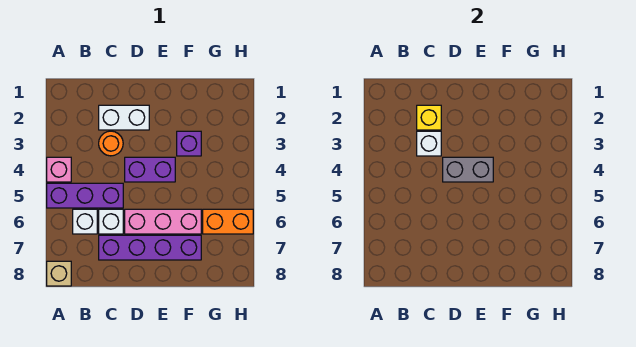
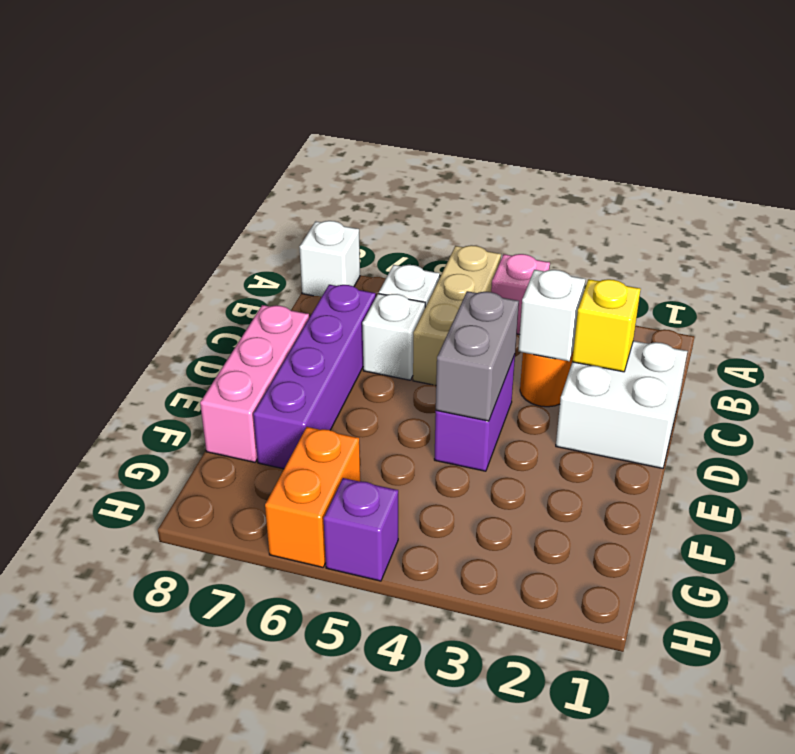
purple brick A5:C5 level 1 -> tan brick A5:C5 level 1
tan brick A8 level 1 -> white brick A8 level 1
white brick C2:D2 level 1 -> white brick C1:D2 level 1
pink brick D6:F6 level 1 -> pink brick D8:F8 level 1
purple brick F3 level 1 -> purple brick H5 level 1

